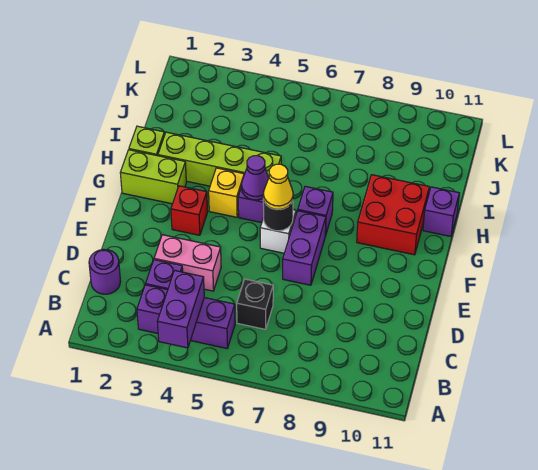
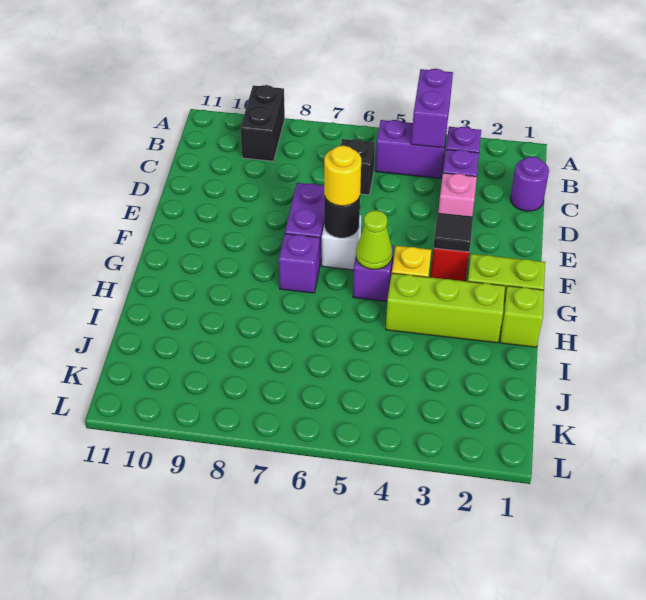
none -> black brick A9:B9 level 1
pink brick D3:D4 level 1 -> pink brick D3 level 1
none -> black tile F3 level 2
yellow cone F6 level 3 -> yellow round brick F6 level 3
purple cone G5 level 2 -> lime cone G5 level 2
red brick G9:H10 level 1 -> none
lime brick H2:H5 level 1 -> lime brick H2:H4 level 1
purple brick H11 level 1 -> none

